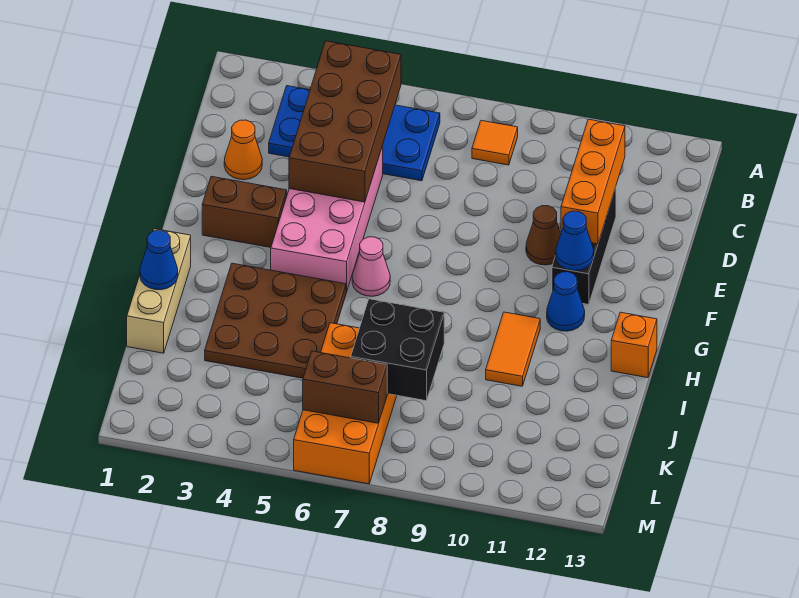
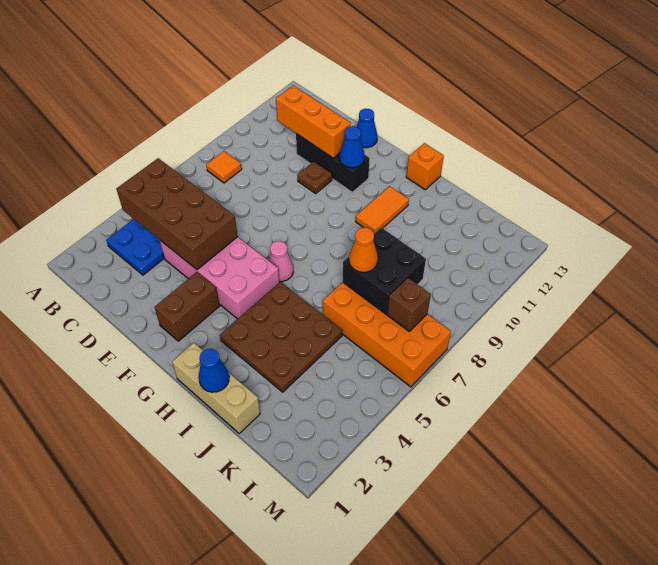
orange cone D2 level 1 -> orange cone J7 level 3
brown cone E10 level 1 -> brown plate E10 level 1
blue cone G11 level 1 -> blue cone E13 level 1
orange tile H10:I10 level 1 -> orange tile H10:H11 level 1
brown brick L6:L7 level 2 -> brown brick L7 level 2

